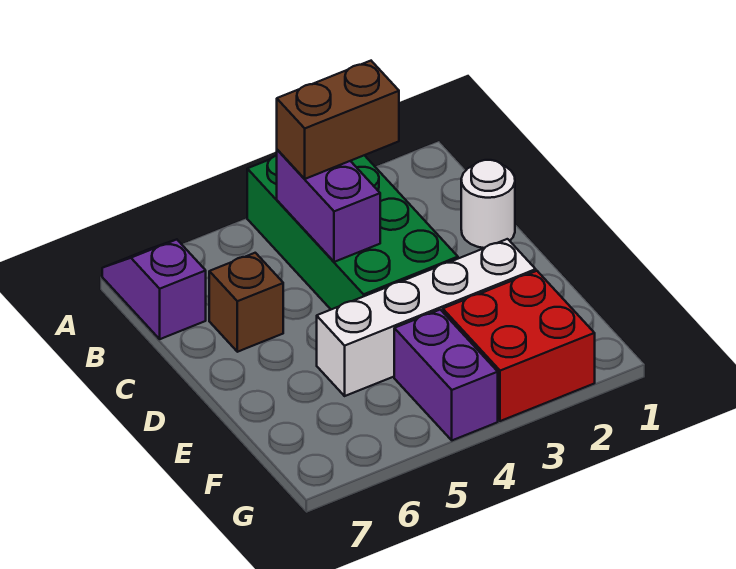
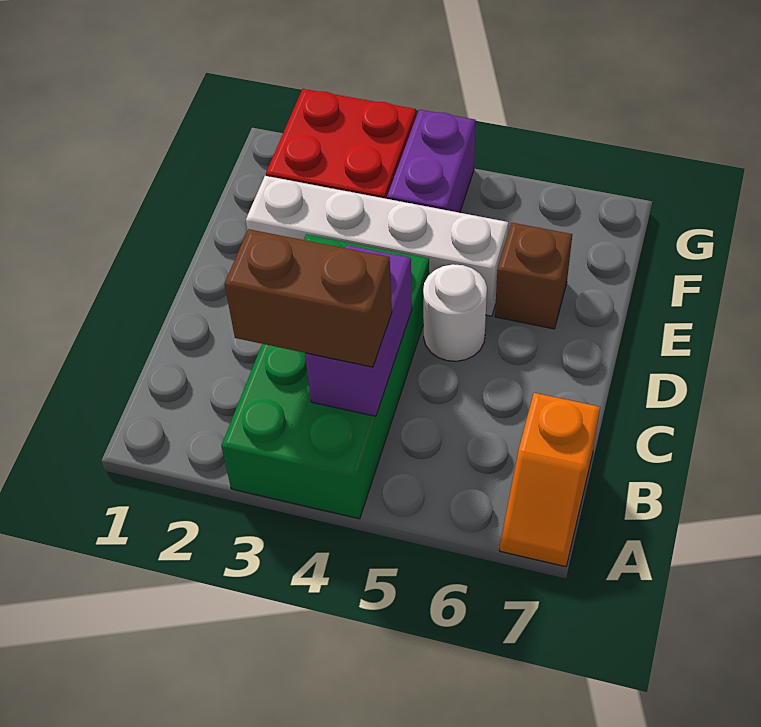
purple slope A7:B7 level 1 top B -> orange slope A7:B7 level 1 top B
white round brick C1 level 1 -> white round brick D5 level 1
brown brick C6 level 1 -> brown brick E6 level 1

